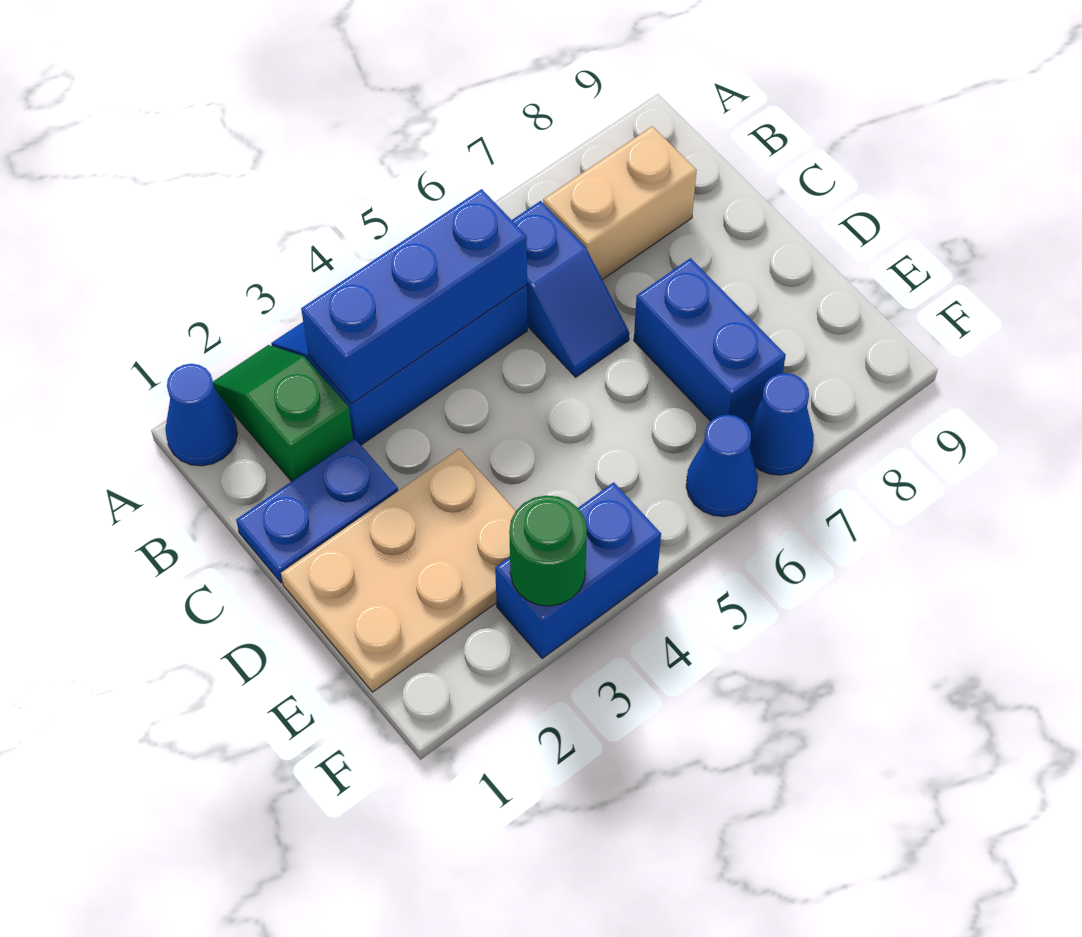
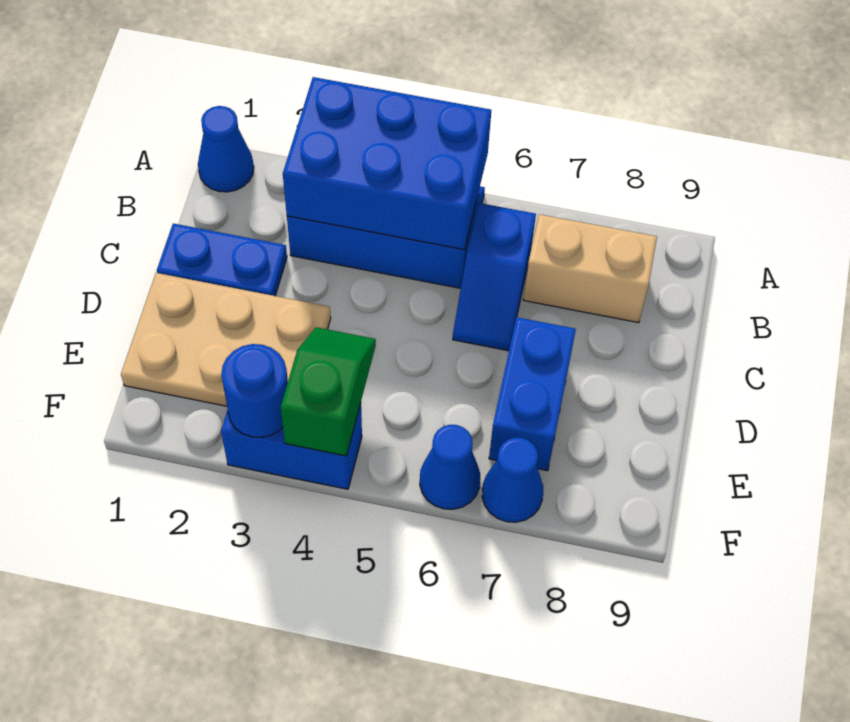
green slope A2:B2 level 1 top B -> green slope E4:F4 level 2 top F
blue brick B3:B5 level 2 -> blue brick A3:B5 level 2
green round brick F3 level 2 -> blue round brick F3 level 2

